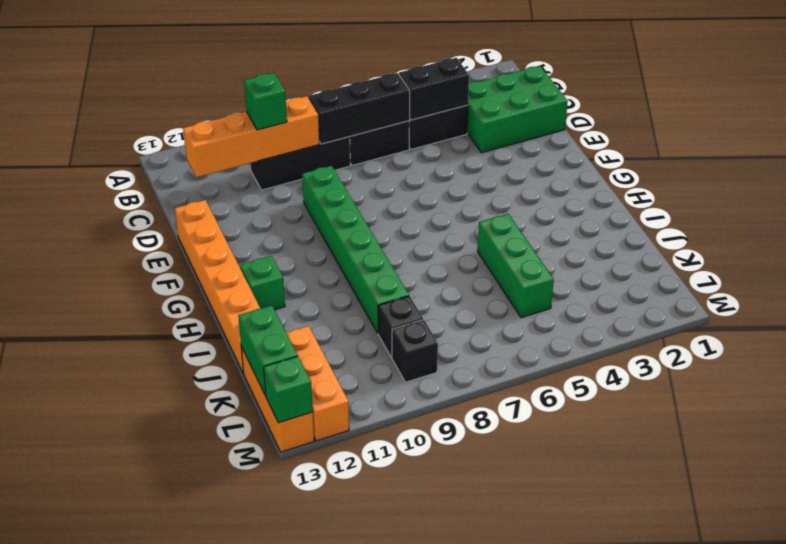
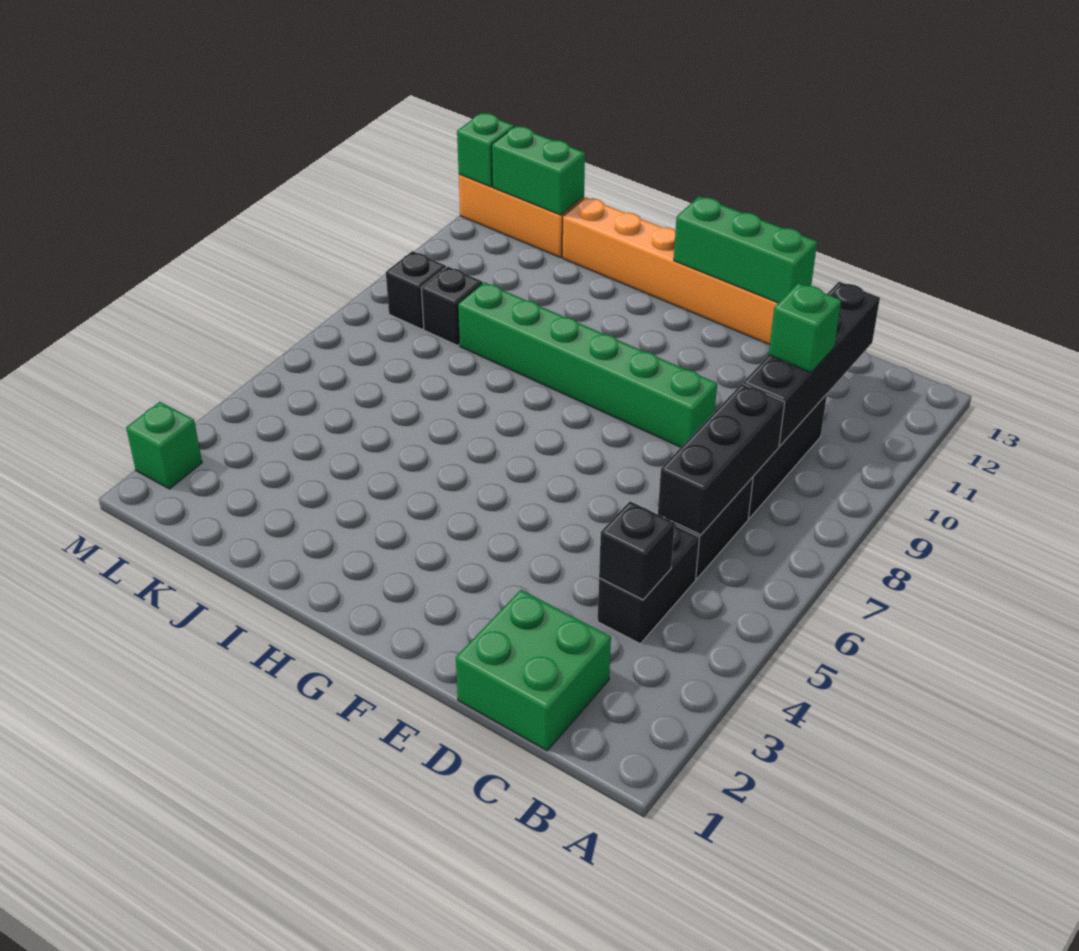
green brick C1:D3 level 1 -> green brick C1:D2 level 1
black brick C4:C5 level 2 -> black brick C4 level 2
orange brick C9:C12 level 2 -> black brick C9:C12 level 2
green brick H12 level 1 -> green brick M2 level 1
green brick I5:K5 level 1 -> green brick E13:G13 level 2
orange brick K12:M12 level 1 -> none

